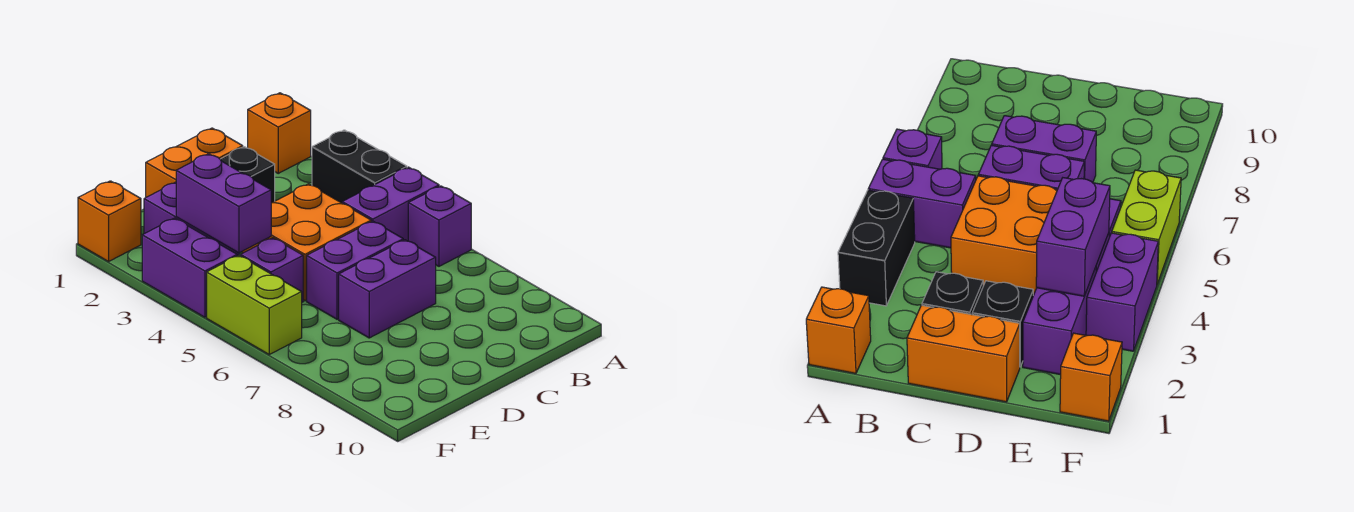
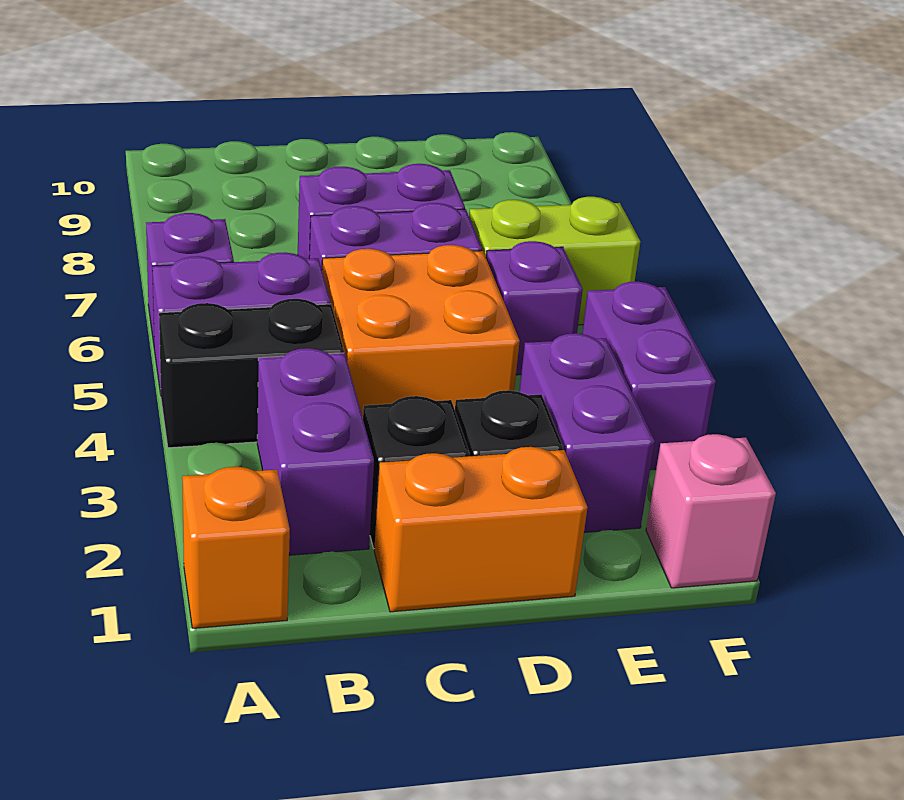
black brick A3:A4 level 1 -> black brick A4:B4 level 1
purple brick E3:E4 level 2 -> purple brick B2:B3 level 1
orange brick F1 level 1 -> pink brick F1 level 1
lime brick F5:F6 level 1 -> lime brick E6:F6 level 1

